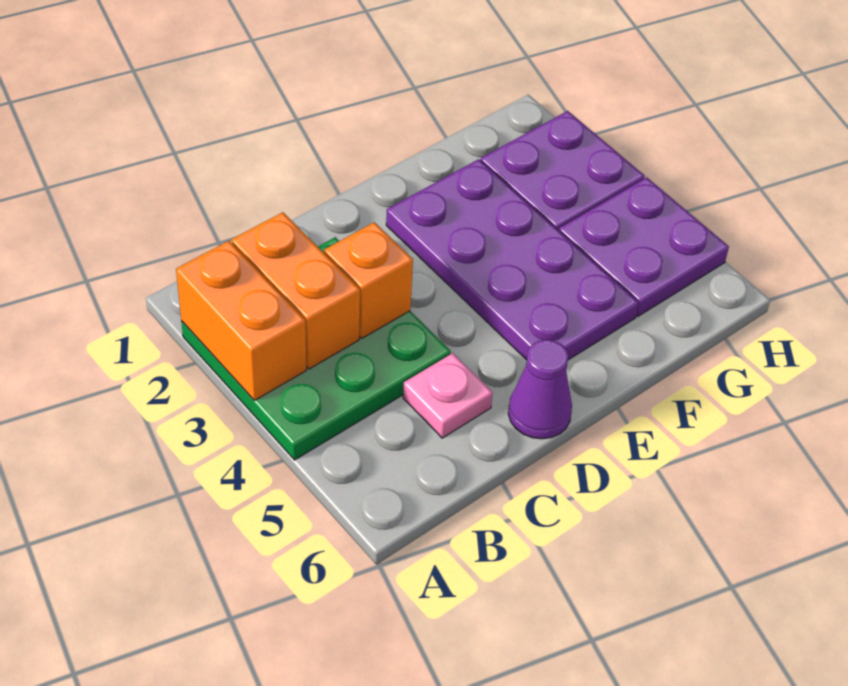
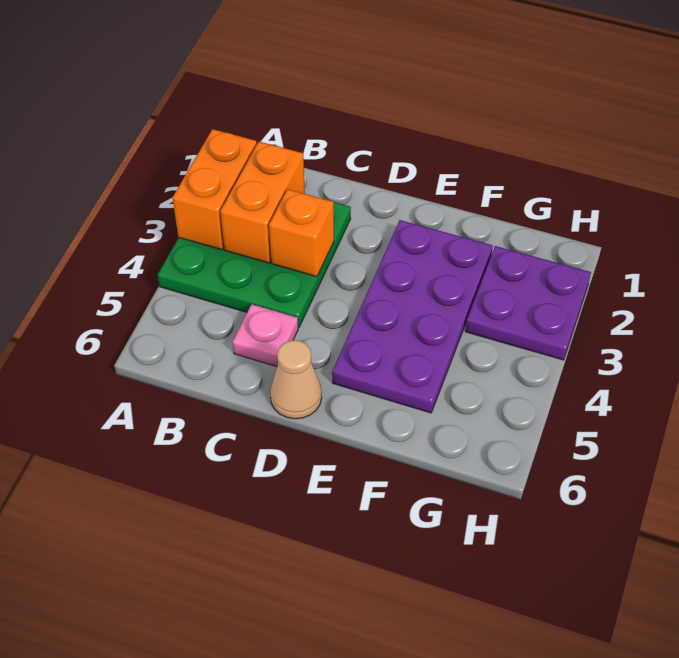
purple cone D6 level 1 -> tan cone D6 level 1
purple plate G4:H5 level 1 -> none

